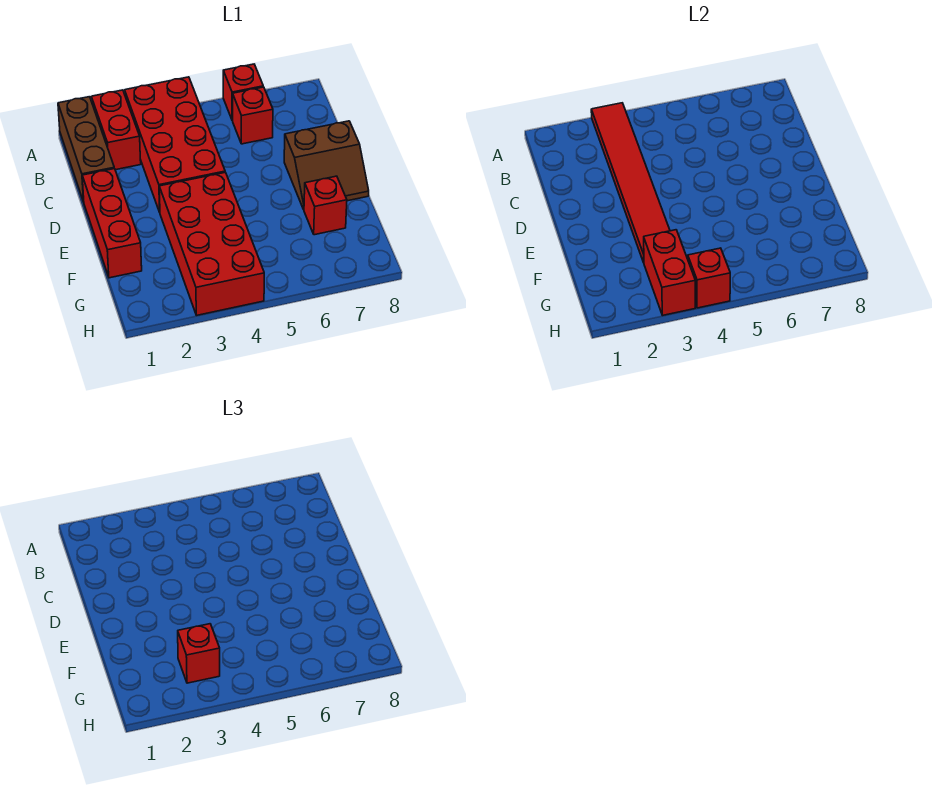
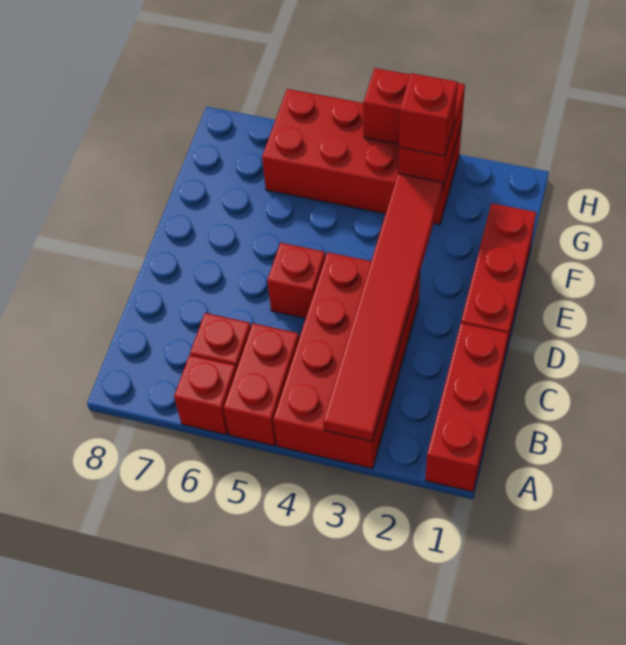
brown brick A1:C1 level 1 -> red brick A1:C1 level 1
red brick A2:B2 level 1 -> red brick A5:B5 level 1
brown slope D7:E8 level 1 top D -> none
red brick E3:H4 level 1 -> red brick G3:H6 level 1
red brick F7 level 1 -> red brick D5 level 1

